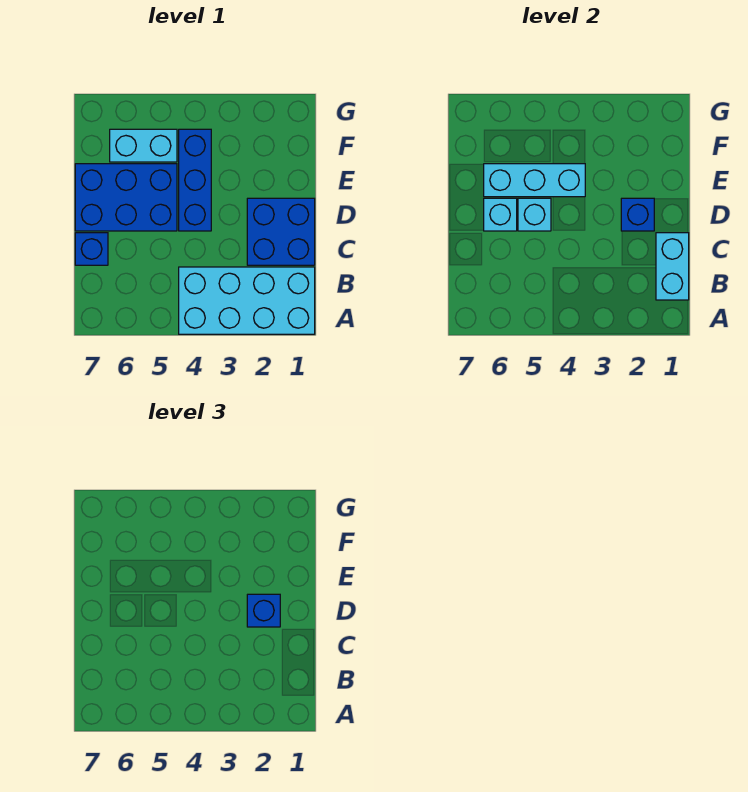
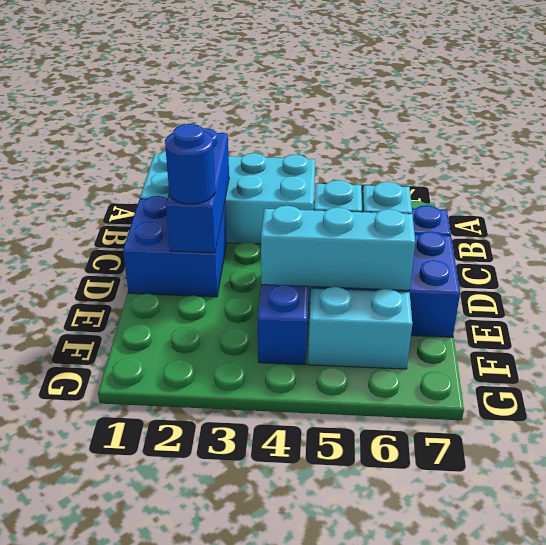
cyan brick B1:C1 level 2 -> none
blue brick D2 level 2 -> blue brick B2:D2 level 2
blue brick D2 level 3 -> blue round brick D2 level 3

